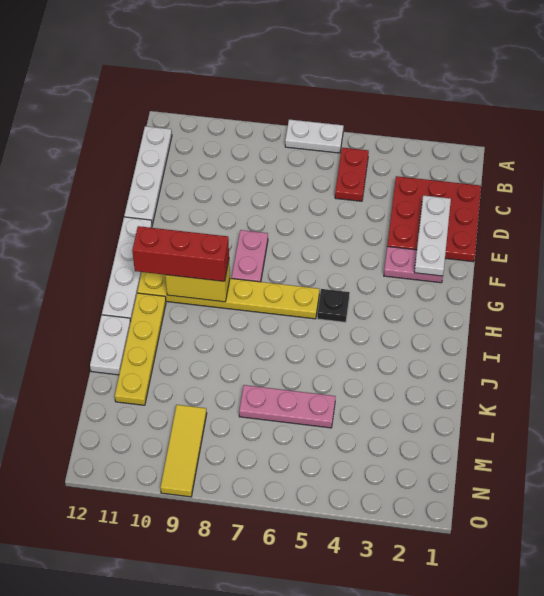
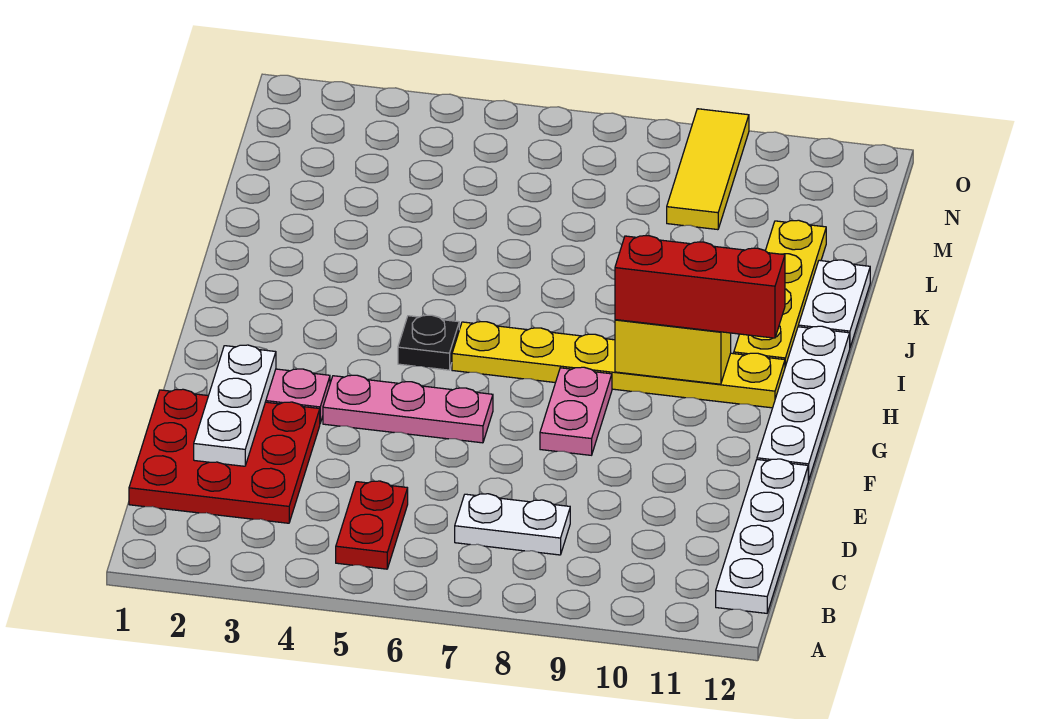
white plate A6:A7 level 1 -> white plate C7:C8 level 1
pink plate L5:L7 level 1 -> pink plate F4:F6 level 1

